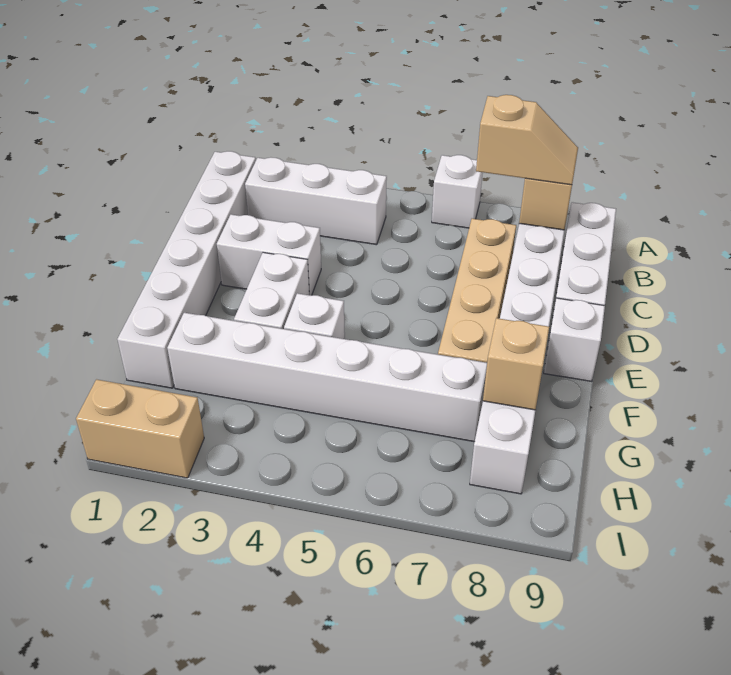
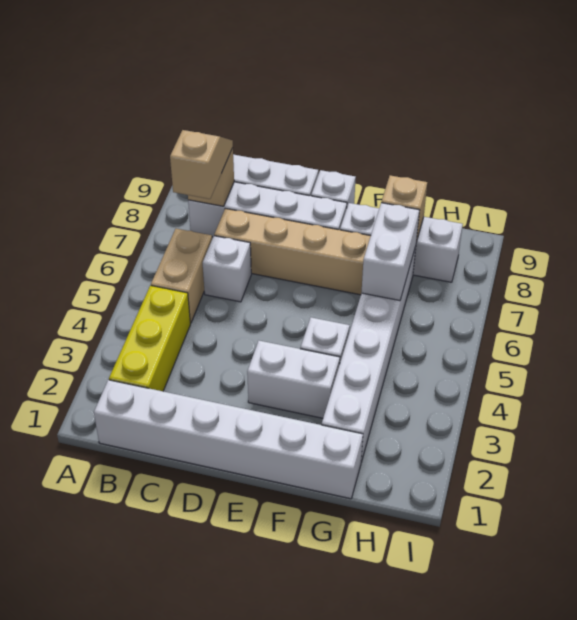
white brick A6 level 1 -> white brick C6 level 1
white brick B2:B4 level 1 -> yellow brick B2:B4 level 1
white brick D2:D3 level 1 -> white brick G6:G7 level 2
tan brick I1:I2 level 1 -> tan brick B5:B6 level 1

